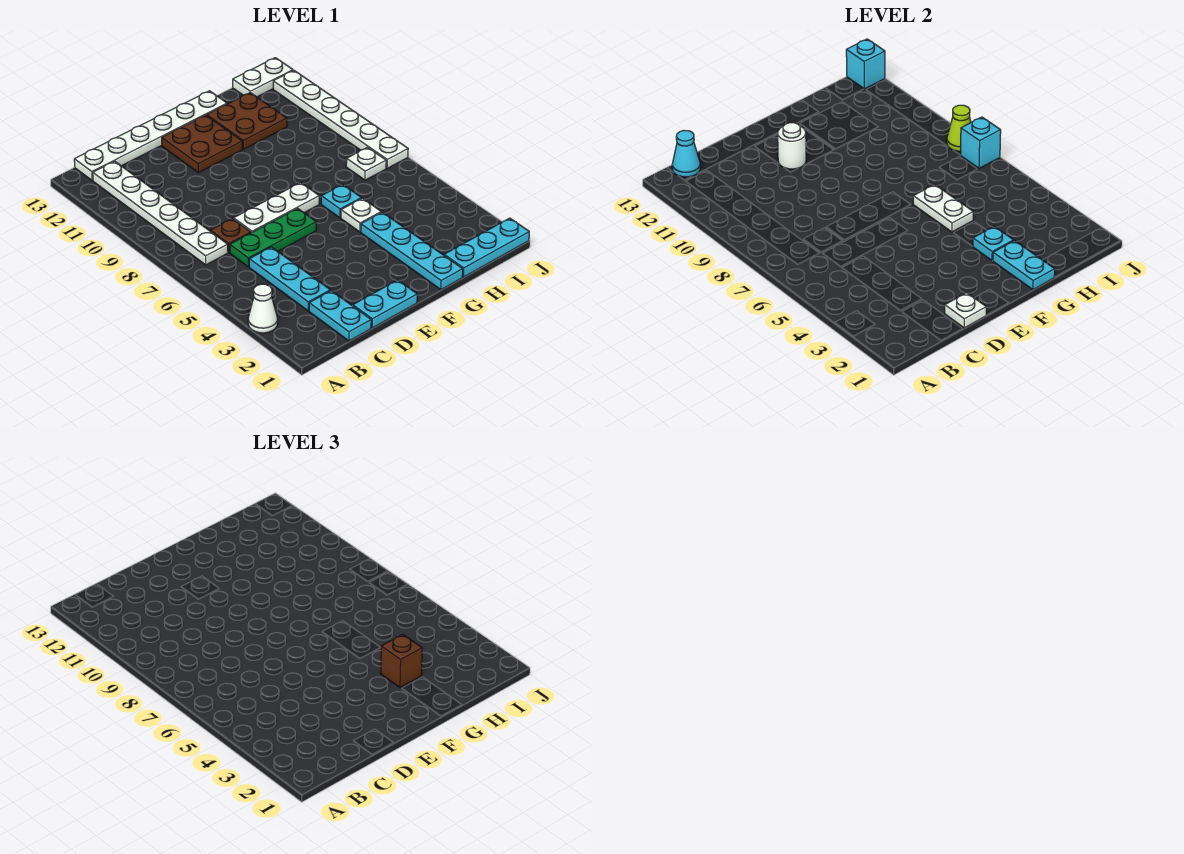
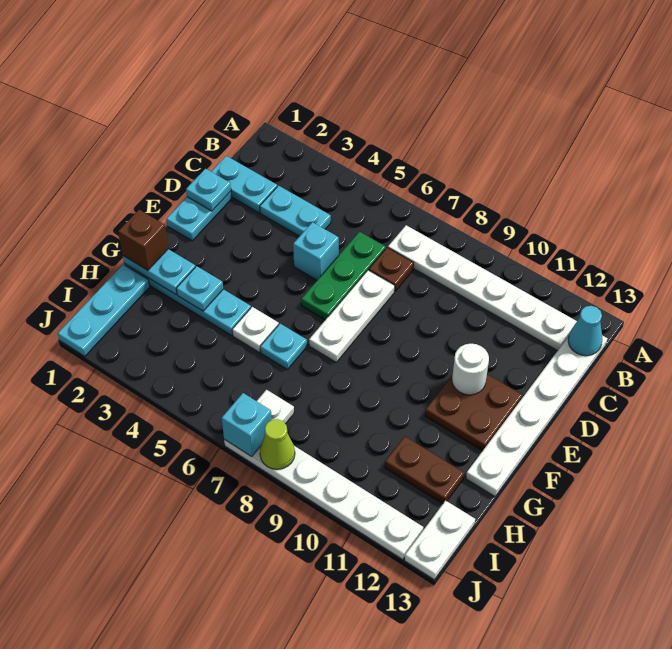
white cone A3 level 1 -> none
cyan plate C3:C5 level 1 -> cyan plate C3:C4 level 1
white plate D1 level 2 -> cyan plate D1 level 2
brown brick G3 level 3 -> brown brick G1 level 3
white plate G5:G6 level 2 -> none
brown plate G11:H12 level 1 -> brown plate H11:H12 level 1
cyan brick J13 level 2 -> cyan brick D5 level 1

